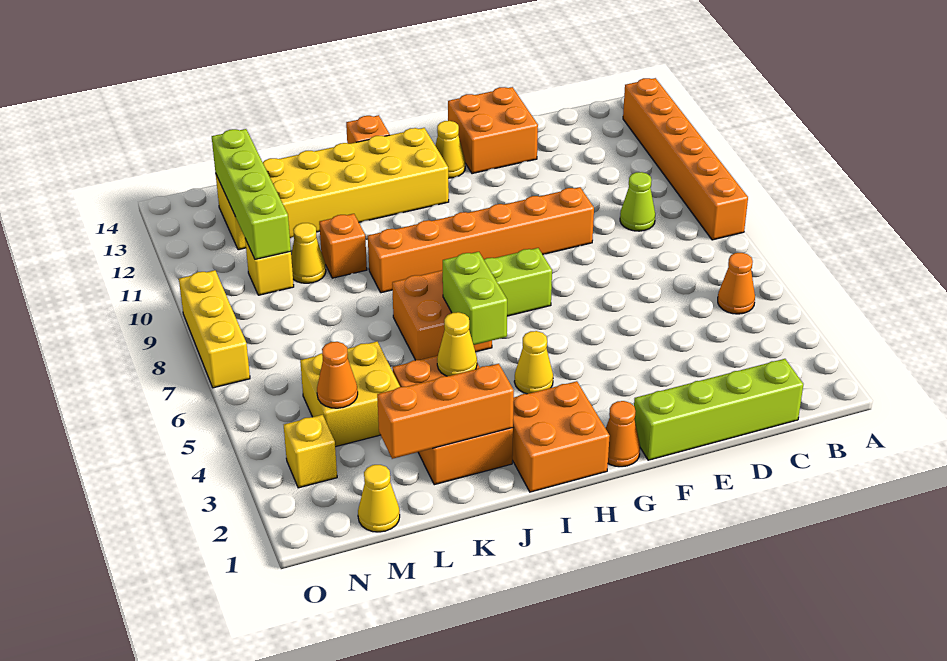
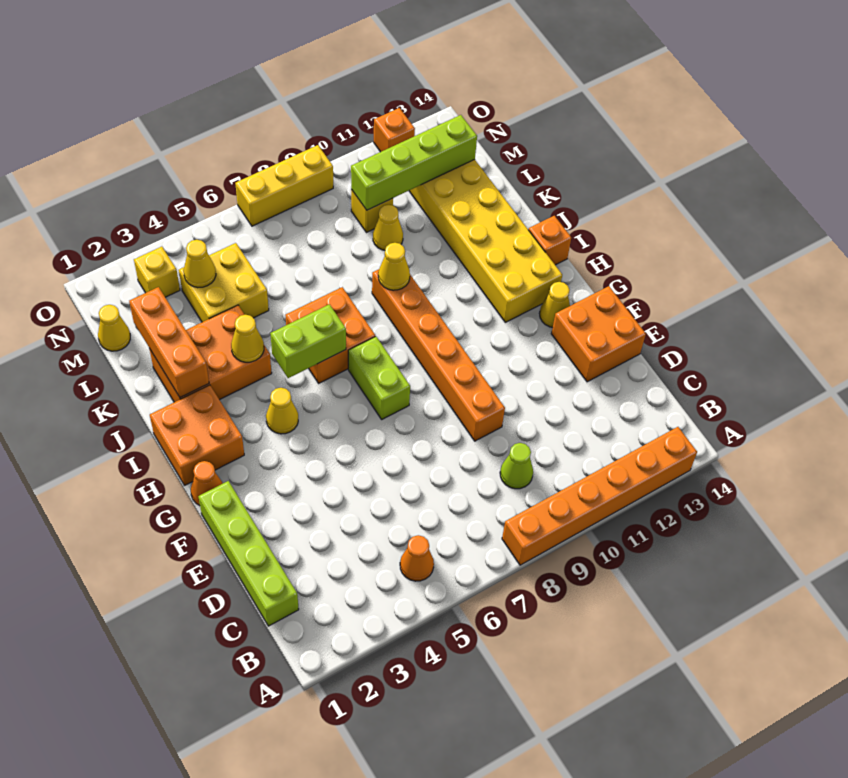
none -> yellow cone J9 level 2
orange brick K10 level 1 -> orange brick O12 level 1
orange cone M4 level 2 -> yellow cone M4 level 2

